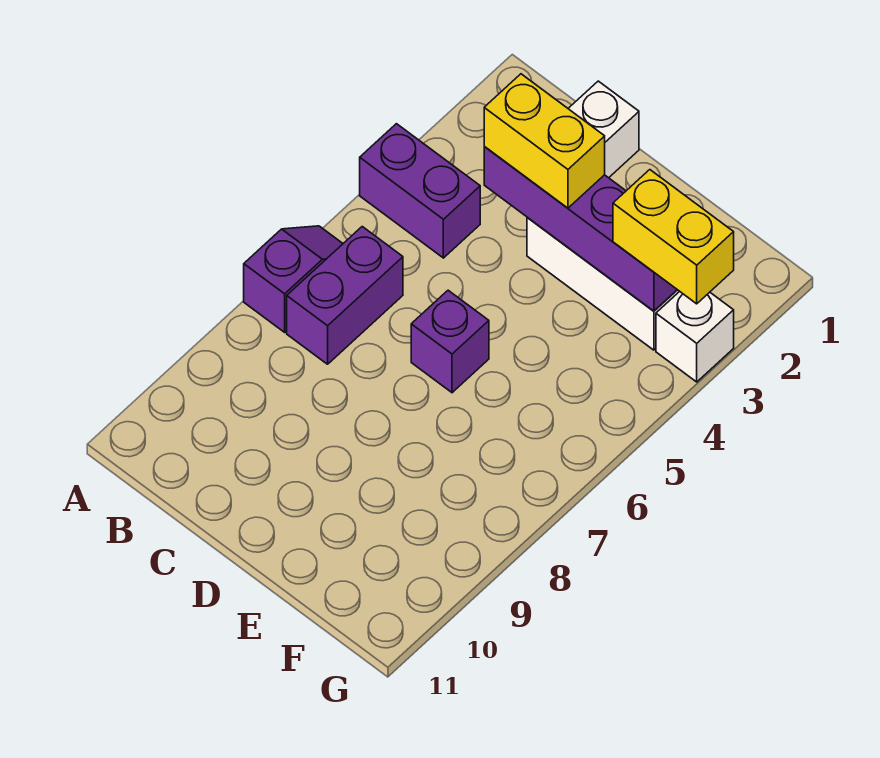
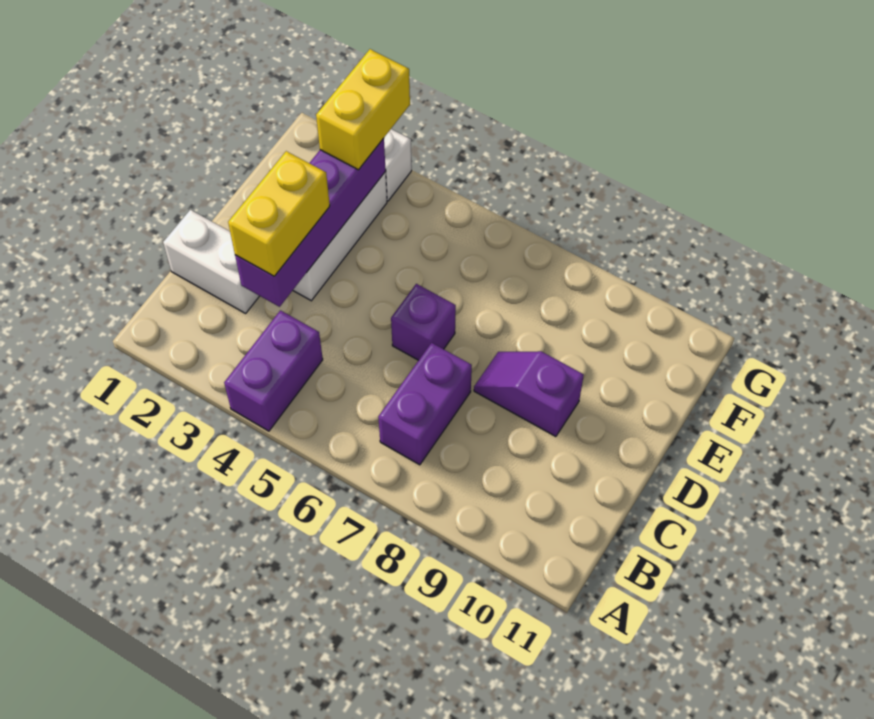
purple slope A6:A7 level 1 top 7 -> purple slope D8:D9 level 1 top 9
purple brick B6:B7 level 1 -> purple brick B7:C7 level 1

